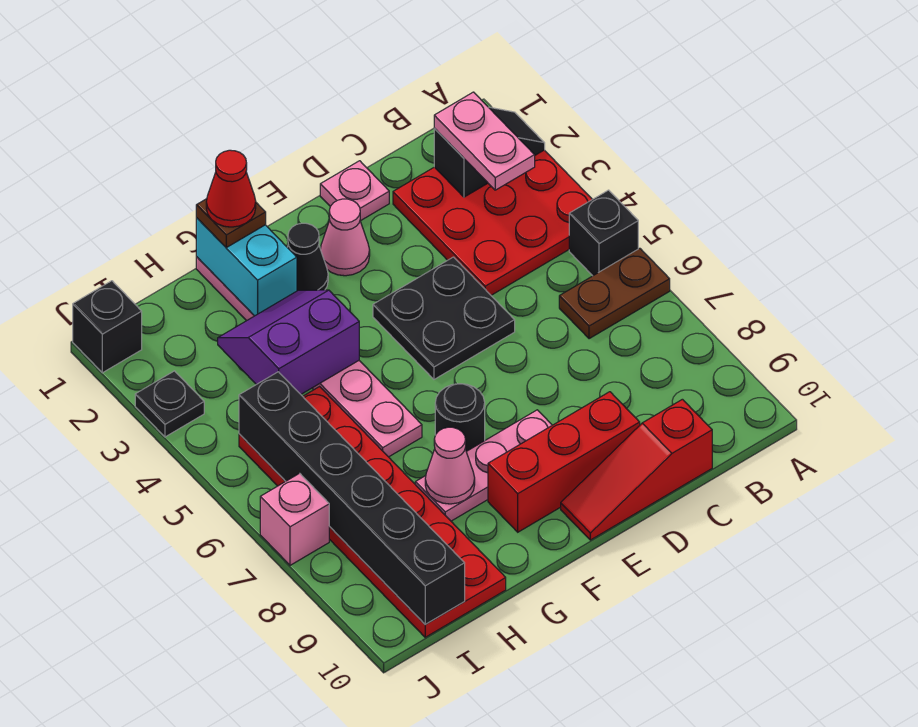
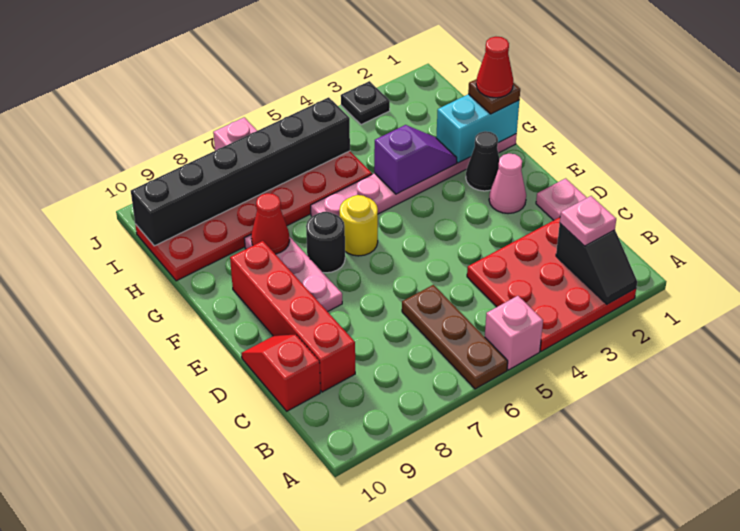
black brick A5 level 1 -> pink brick A5 level 1
brown plate A6:B6 level 1 -> brown plate A6:C6 level 1
pink plate B2:B3 level 3 -> pink plate B2 level 3
red slope C10:E10 level 1 top C -> red slope C10:D10 level 1 top C
black plate D4:E5 level 1 -> none
red brick D9:F9 level 1 -> red brick C9:F9 level 1
none -> yellow round brick F6 level 1
purple slope G3:H4 level 2 top 4 -> purple slope G3:G4 level 2 top 4
pink cone G8 level 2 -> red cone G8 level 2
black brick J1 level 1 -> none

